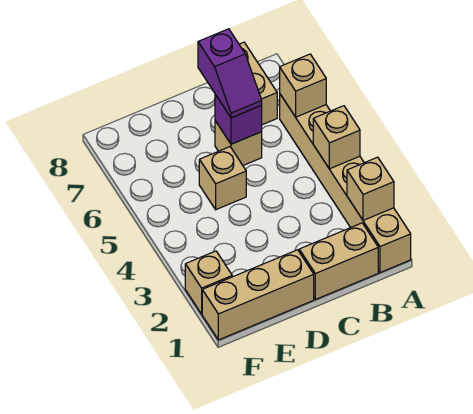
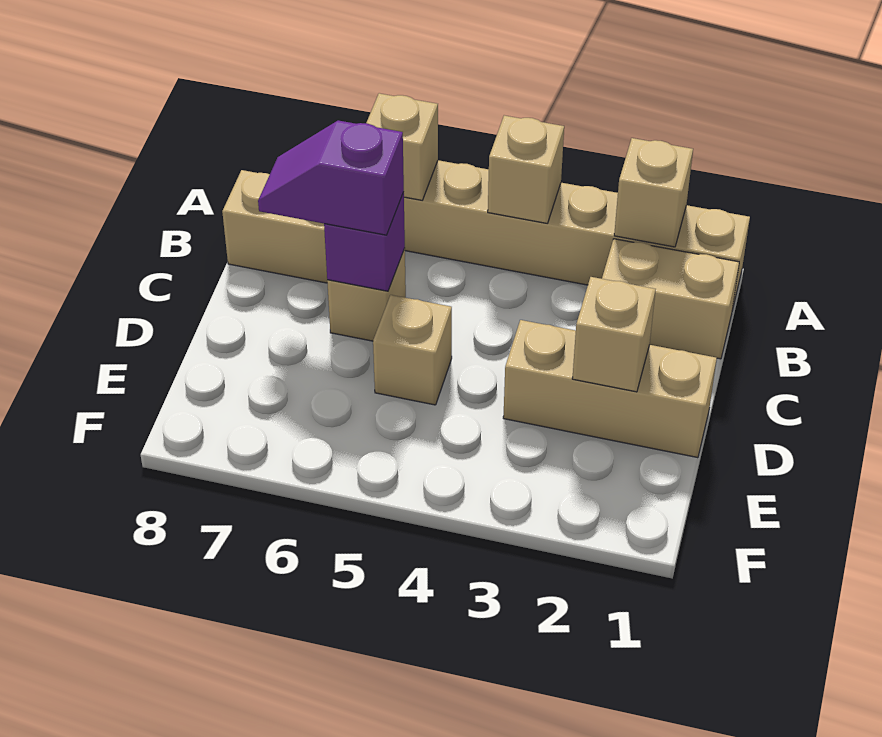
tan brick B1:C1 level 1 -> tan brick B1:B2 level 1
purple slope C6:C7 level 3 top 7 -> purple slope C6:C7 level 3 top 6
tan brick D1:F1 level 1 -> tan brick D1:D3 level 1
tan brick F2 level 1 -> tan brick D2 level 2

